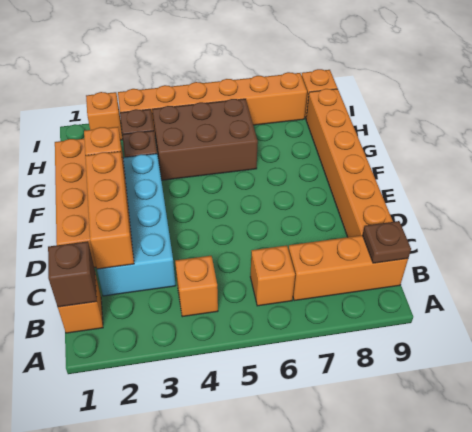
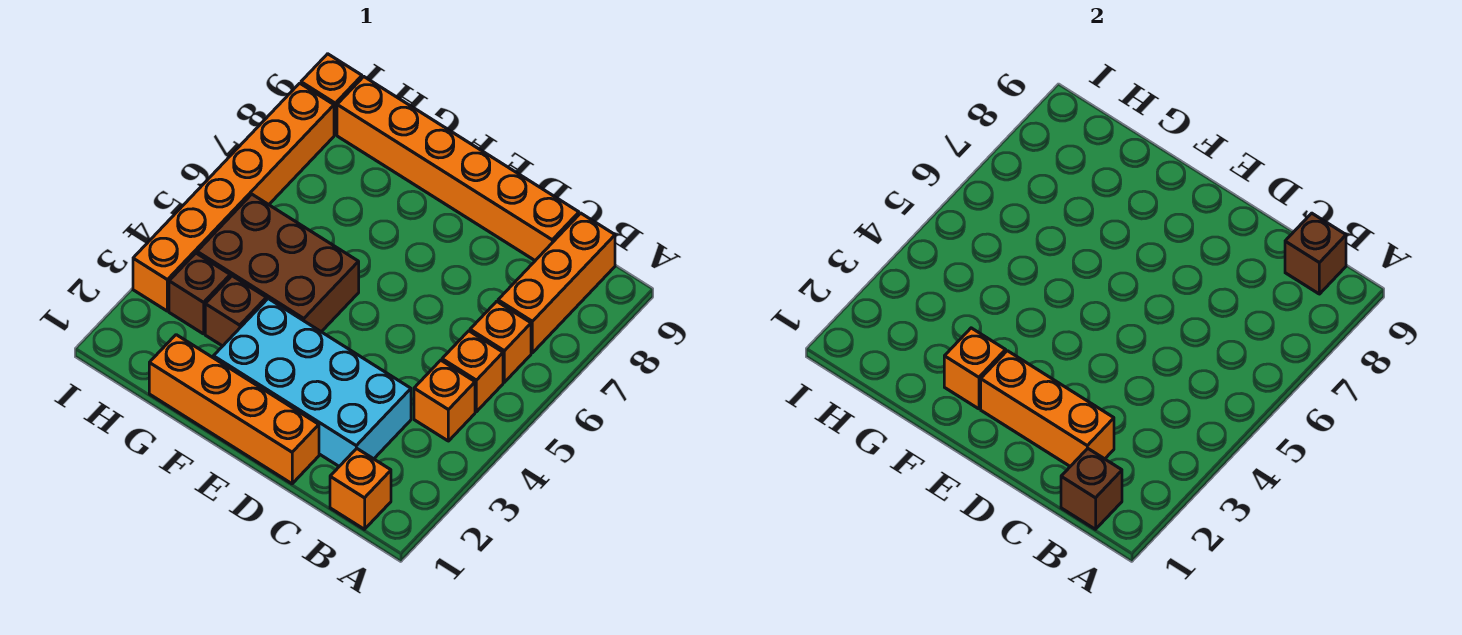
brown plate B9 level 2 -> brown brick B9 level 2
brown brick G4:H6 level 1 -> brown brick F4:H5 level 1
orange brick I2 level 1 -> orange brick B5 level 1

